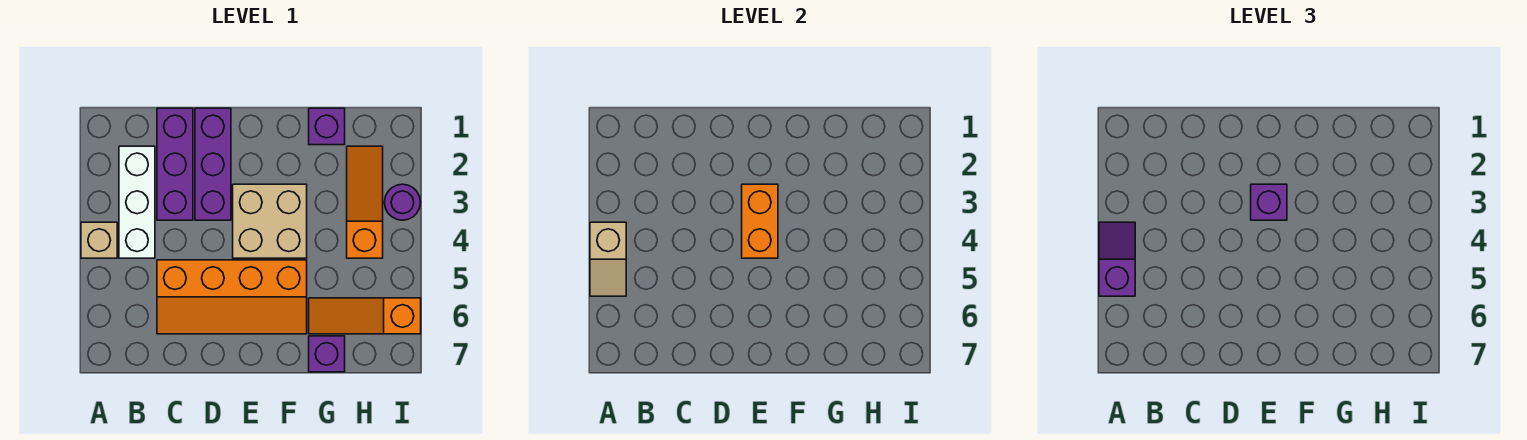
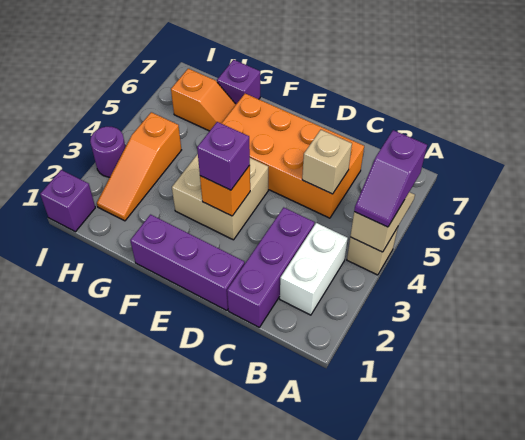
white brick B2:B4 level 1 -> white brick B2:B3 level 1
orange slope C5:F6 level 1 top 5 -> orange brick C5:F6 level 1
none -> tan brick C5 level 2
purple brick D1:D3 level 1 -> purple brick D1:F1 level 1
orange brick E3:E4 level 2 -> orange brick E3 level 2
purple brick G1 level 1 -> purple brick I1 level 1
orange slope G6:I6 level 1 top I -> orange slope G6:H6 level 1 top H

